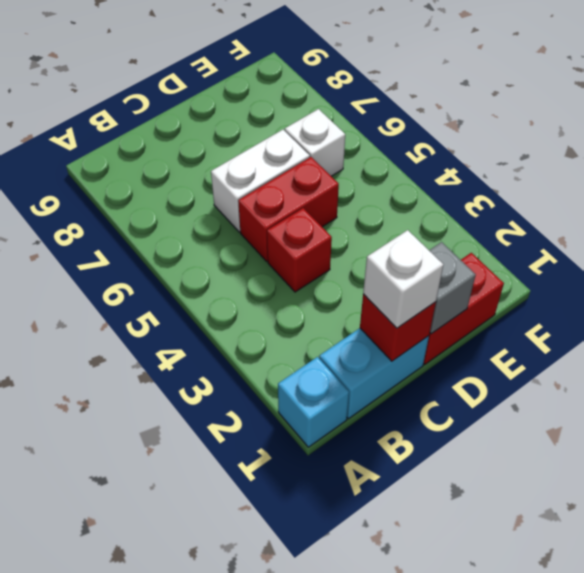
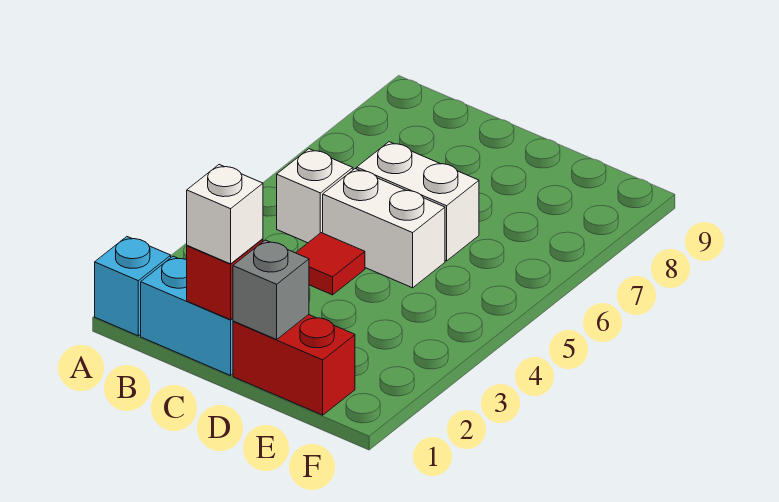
red brick C4 level 1 -> red tile C4 level 1
red brick C5:D5 level 1 -> white brick C5:D5 level 1
white brick E6 level 1 -> white brick B5 level 1

